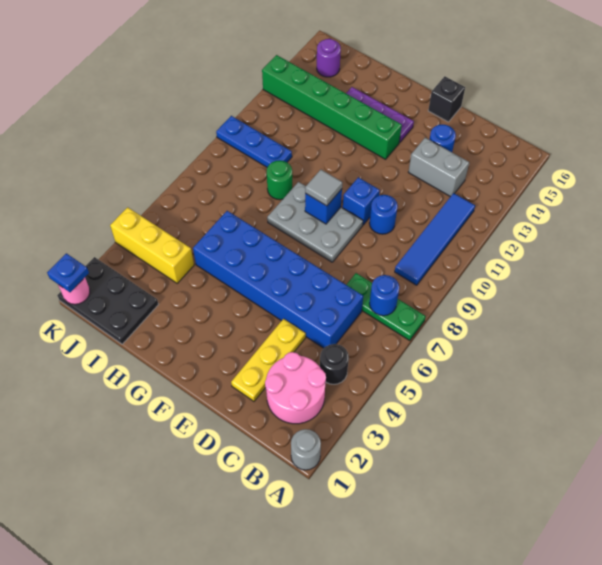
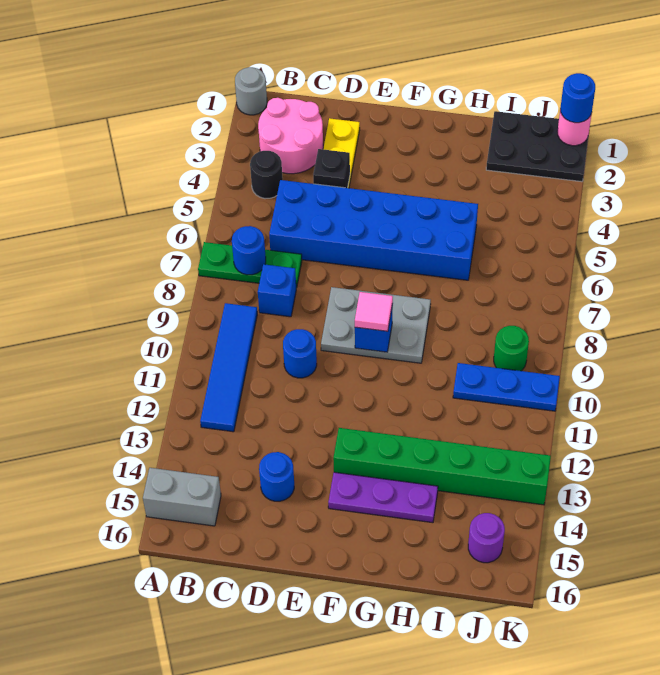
grey brick C13:D13 level 1 -> grey brick A15:B15 level 1
blue brick E10 level 1 -> blue brick C8 level 1
black brick E16 level 1 -> black brick D4 level 2
grey tile F9 level 3 -> pink tile F9 level 3
green round brick H9 level 1 -> green round brick J9 level 1
yellow brick I4:K4 level 1 -> none
blue plate K1 level 3 -> blue round brick K1 level 3

